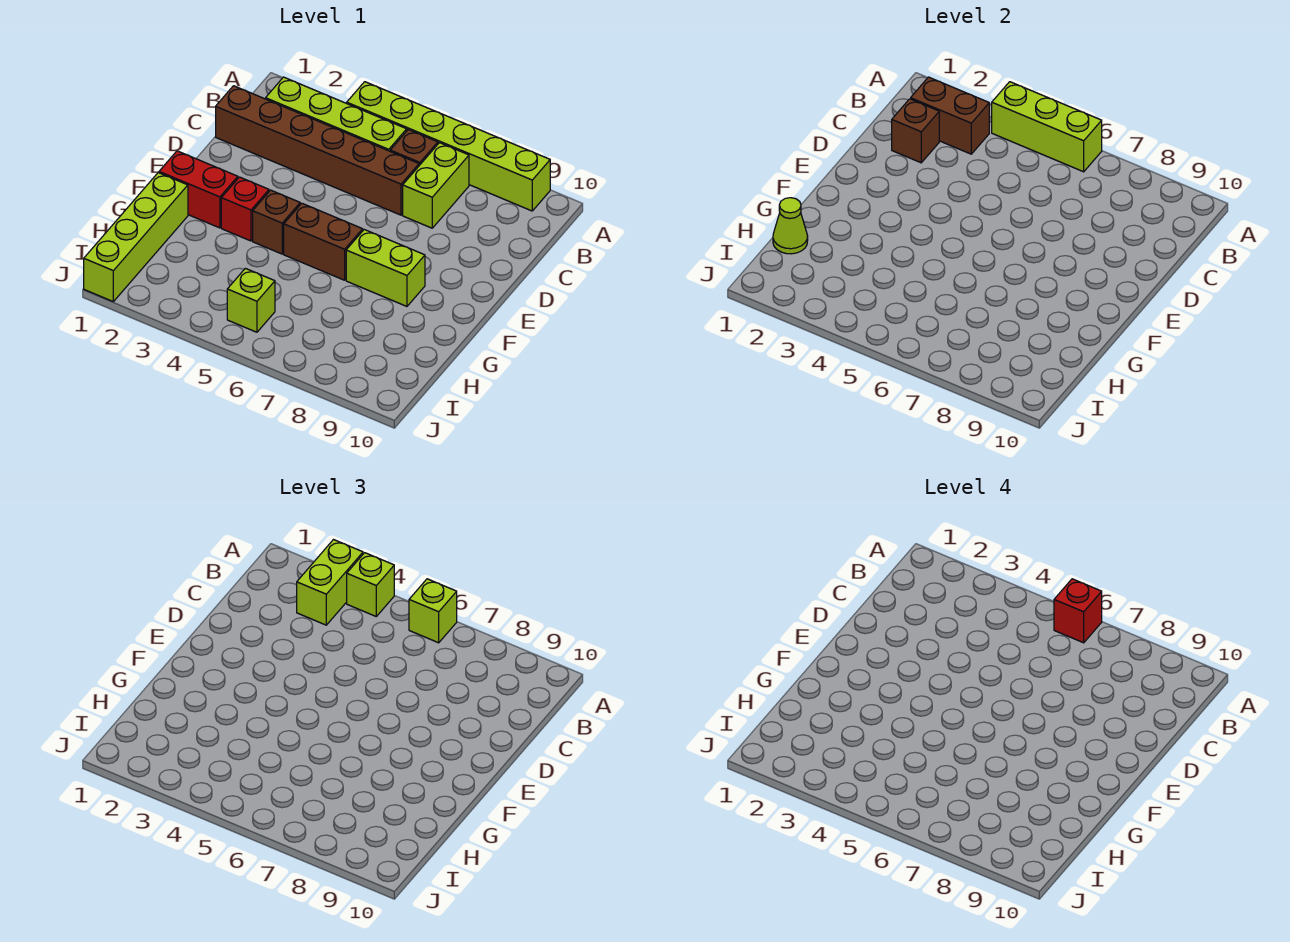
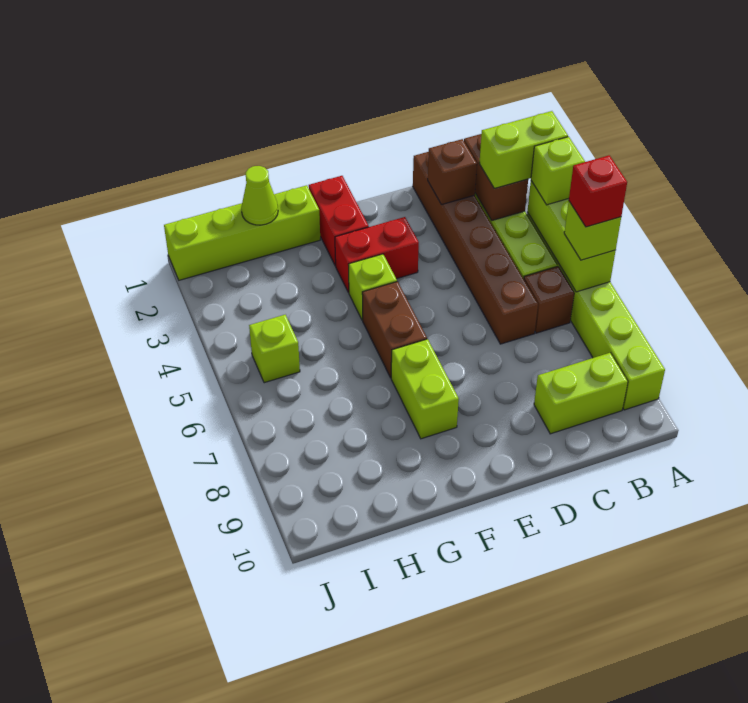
lime brick B7:C7 level 1 -> lime brick B9:C9 level 1
red brick F3 level 1 -> red brick E3:F3 level 1
brown brick F4 level 1 -> lime brick F4 level 1

